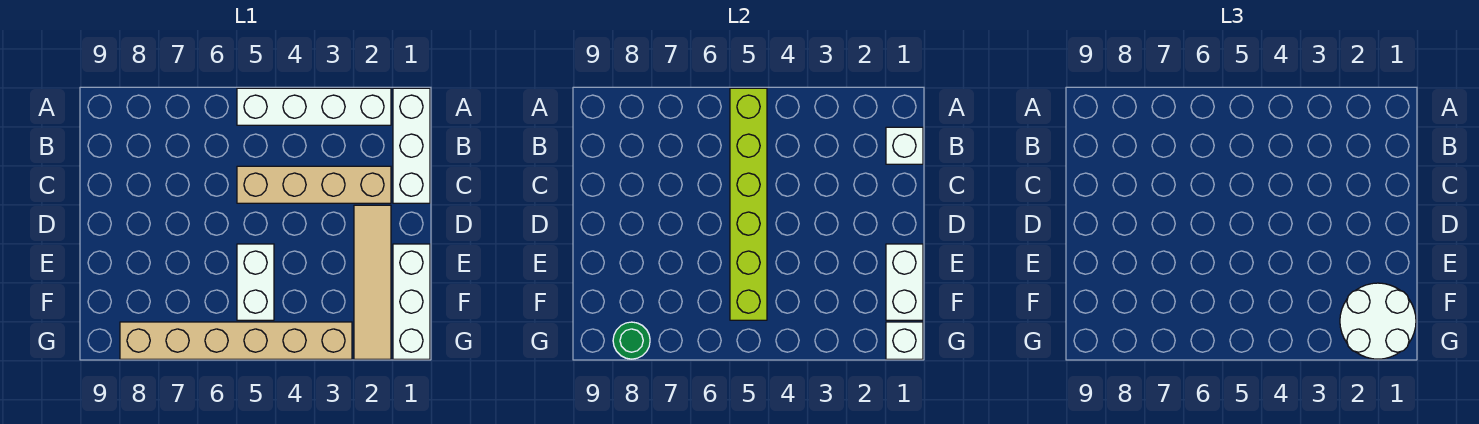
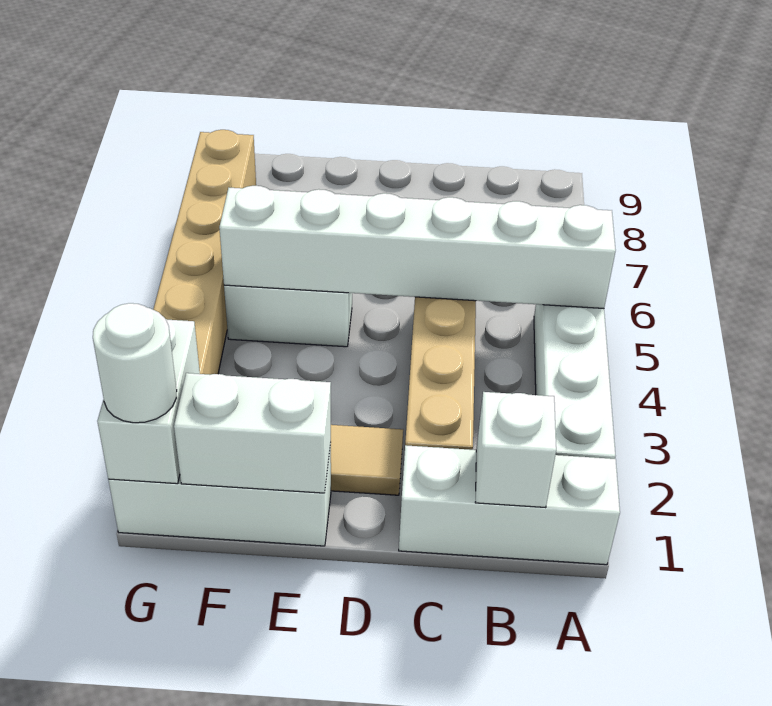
lime brick A5:F5 level 2 -> white brick A5:F5 level 2
white round brick F1:G2 level 3 -> white round brick G1 level 3
white brick G1 level 2 -> white brick G1:G2 level 2
green round brick G8 level 2 -> none

